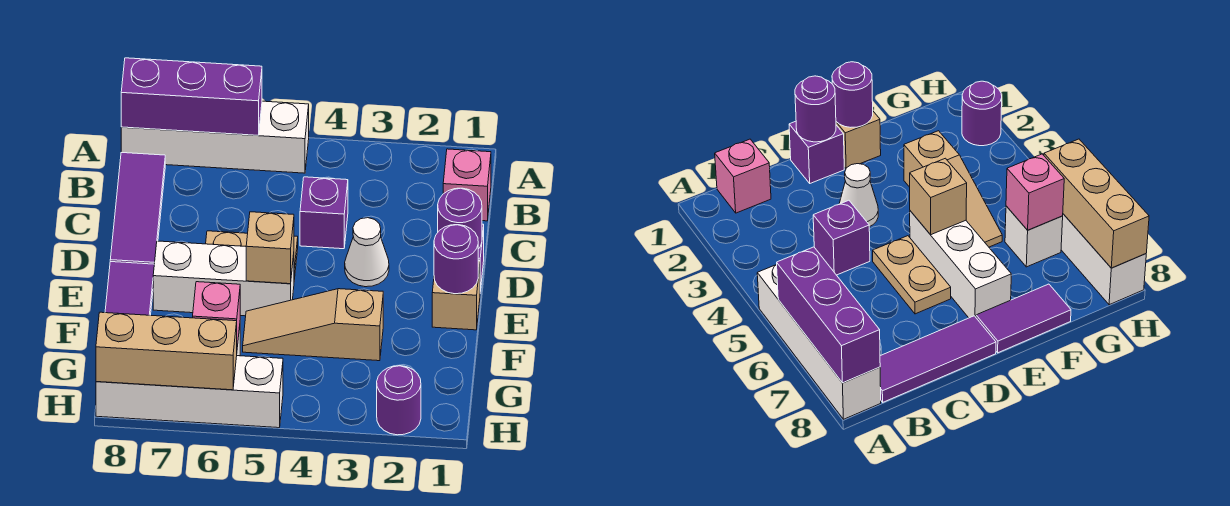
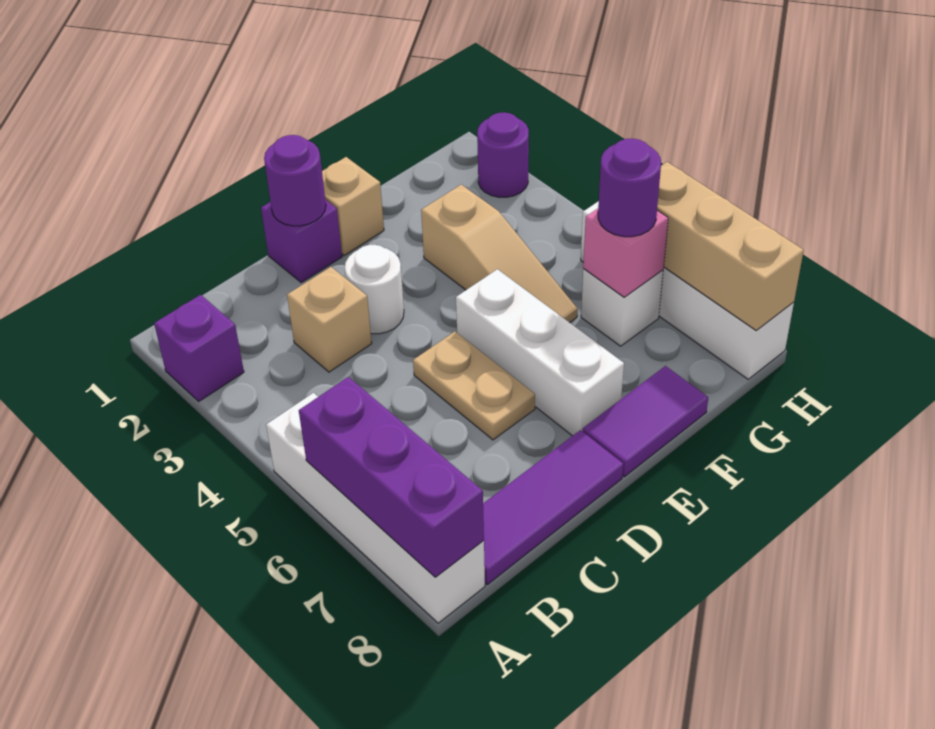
pink brick B1 level 1 -> none
purple brick C4 level 1 -> purple brick A2 level 1
white cone D3 level 1 -> white round brick D3 level 1
purple round brick E1 level 2 -> purple round brick G6 level 3
tan brick E5 level 2 -> tan brick C3 level 1

